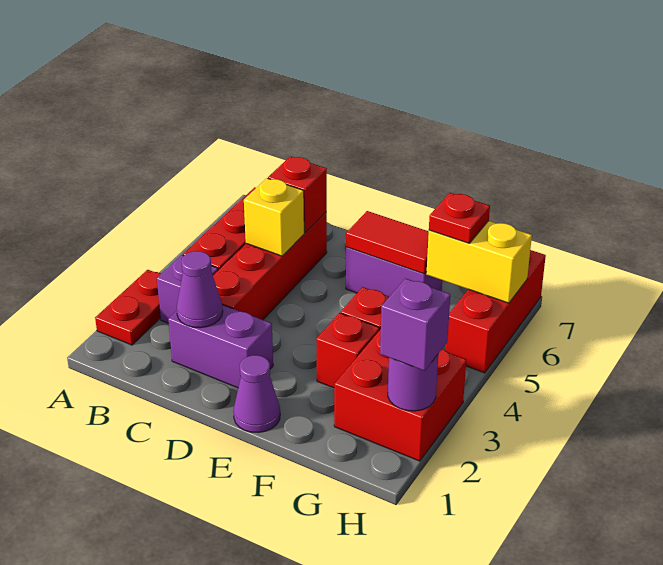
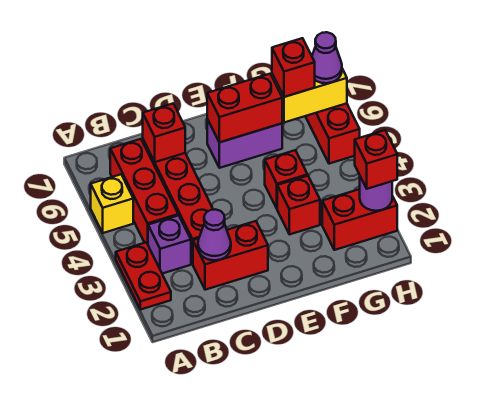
purple brick C2:D2 level 1 -> red brick C2:D2 level 1
yellow brick C5 level 2 -> yellow brick A5 level 1
purple cone E1 level 1 -> purple cone H6 level 3
red tile E6:F6 level 2 -> red brick E6:F6 level 2
red brick G2:H3 level 1 -> red brick G2:H2 level 1
red plate G6 level 3 -> red brick G6 level 3
purple brick H2 level 3 -> red brick H2 level 3

